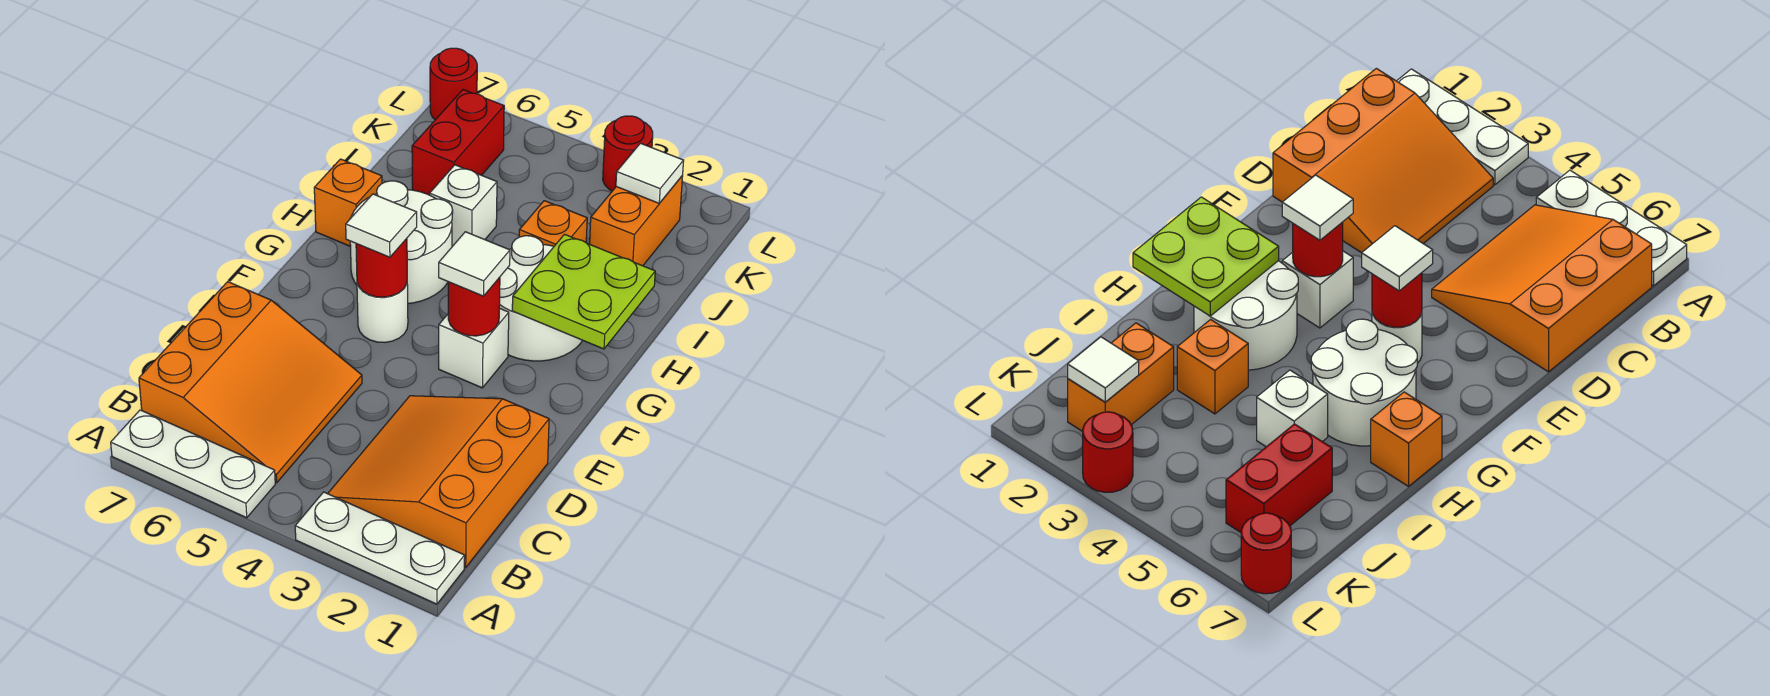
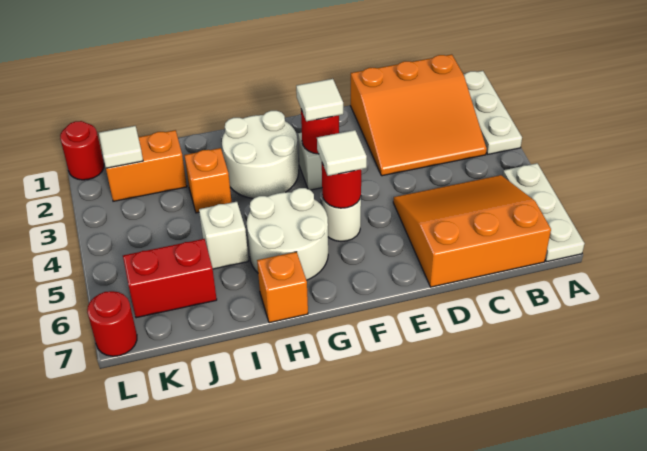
lime plate G1:H2 level 2 -> none
red round brick L3 level 1 -> red round brick L1 level 1

